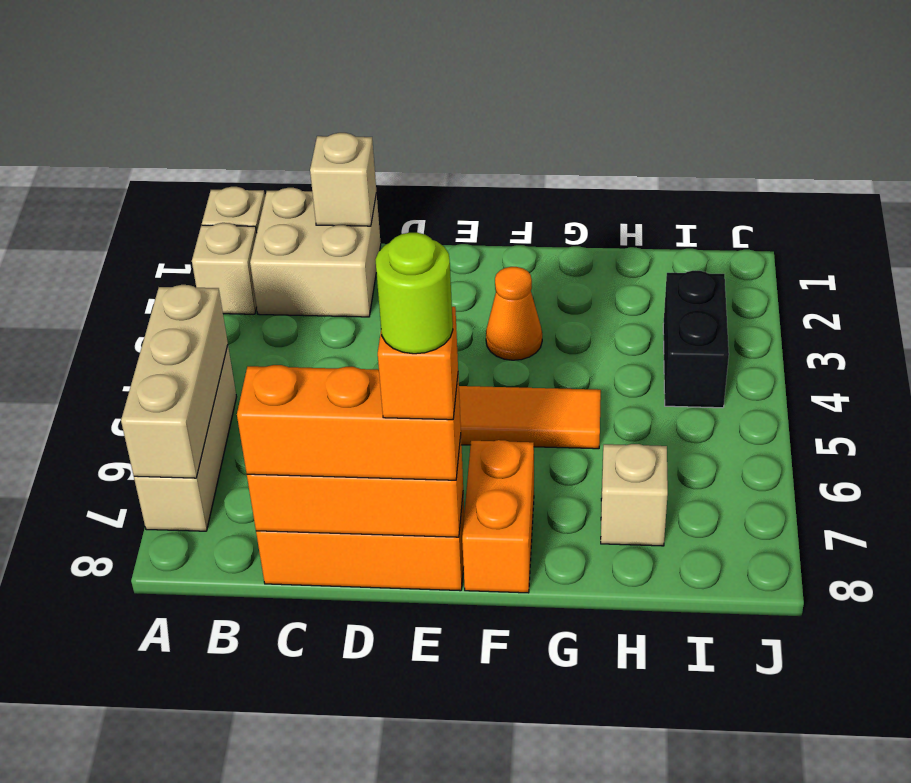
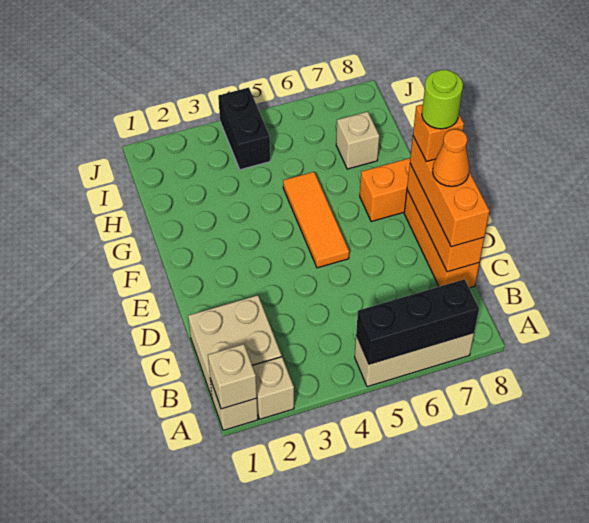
tan brick A5:A7 level 2 -> black brick A5:A7 level 2
tan brick C1 level 2 -> tan brick A1 level 2
orange cone F3 level 1 -> orange cone D8 level 4
black brick I3:I4 level 1 -> black brick I4:J4 level 1

